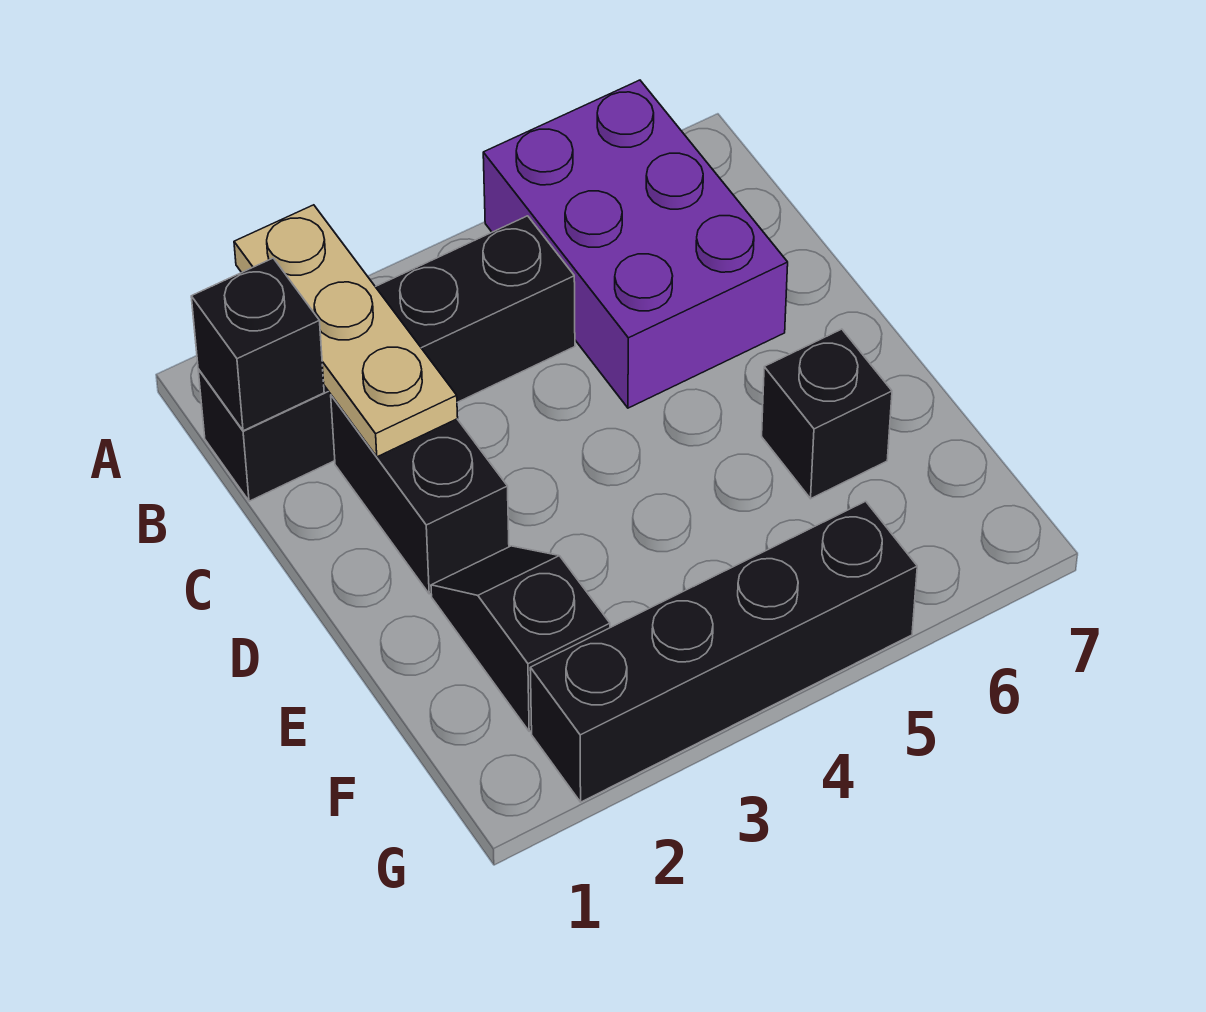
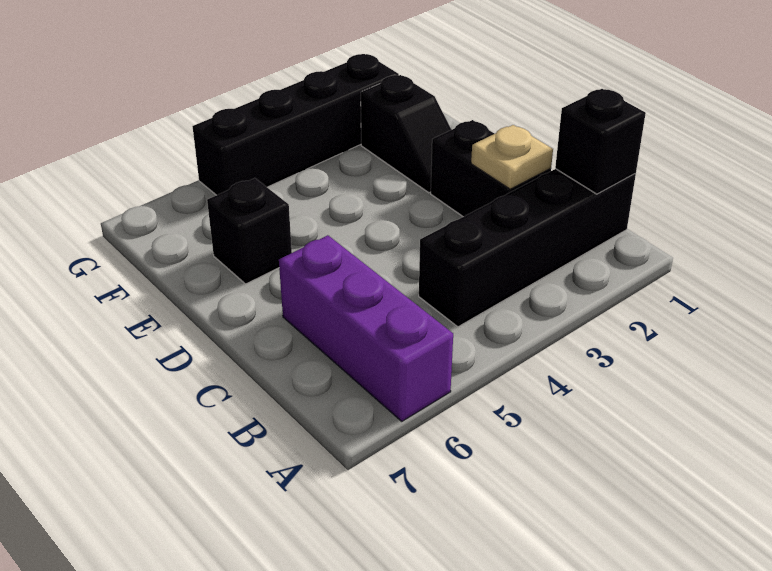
tan plate A2:C2 level 2 -> tan plate C2 level 2
purple brick A5:C6 level 1 -> purple brick A6:C6 level 1

